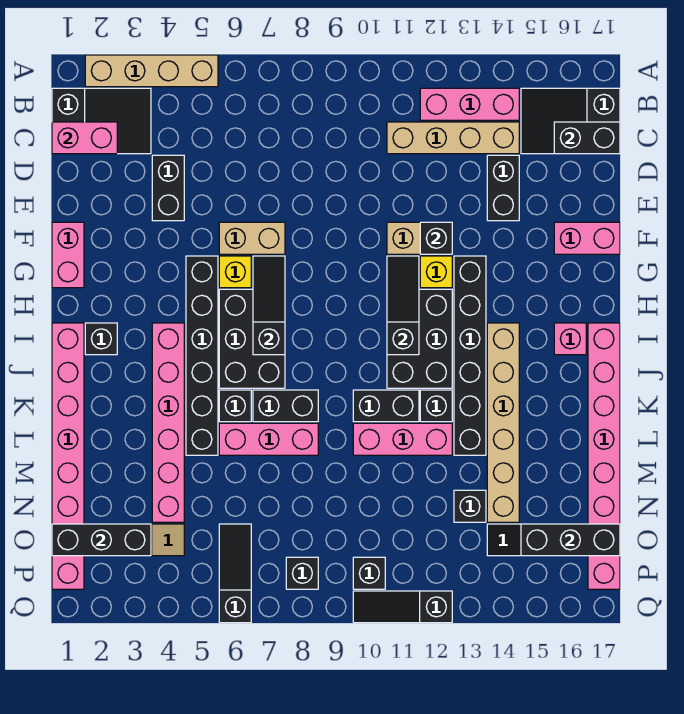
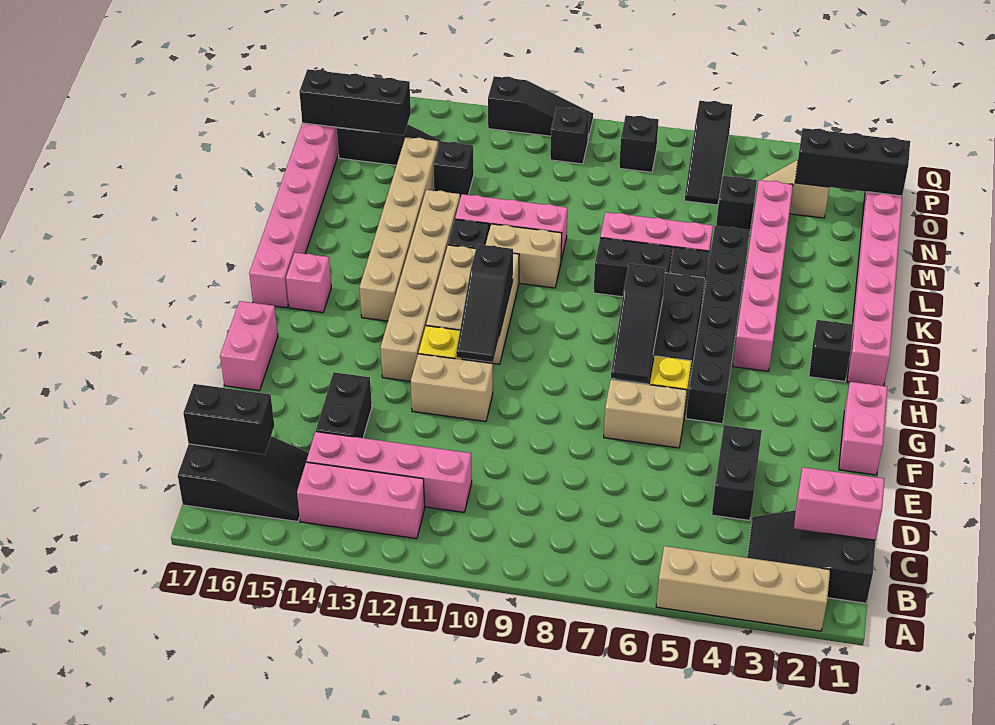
tan brick C11:C14 level 1 -> pink brick C11:C14 level 1
black brick F12 level 2 -> black brick N5 level 1
pink brick F16:F17 level 1 -> pink brick F17:G17 level 1
black brick G13:L13 level 1 -> tan brick G13:L13 level 1
black brick H11:J12 level 1 -> tan brick H11:J12 level 1
black brick K10:K11 level 1 -> tan brick K10:K11 level 1

